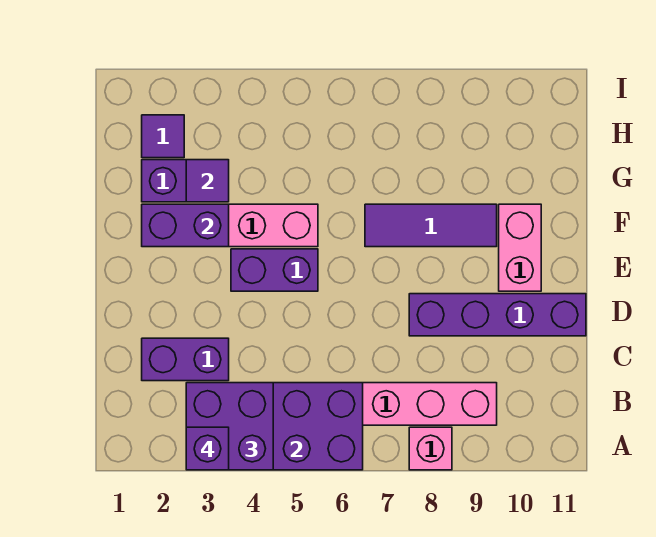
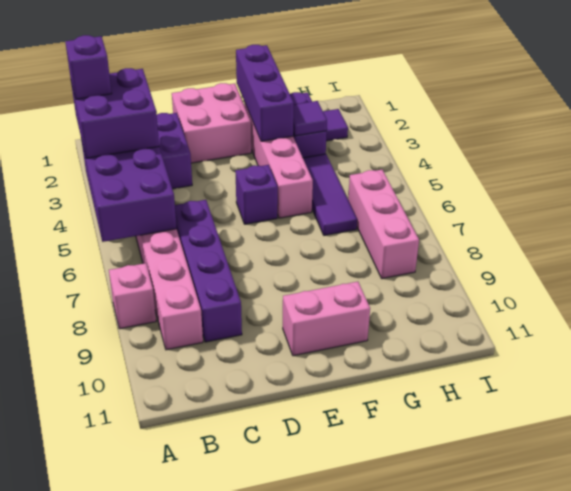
none -> pink brick D1:E2 level 1
purple brick D8:D11 level 1 -> purple brick C6:C9 level 1
purple brick E4:E5 level 1 -> purple brick E5 level 1
purple brick F2:F3 level 2 -> purple brick F1:F3 level 2
purple tile F7:F9 level 1 -> purple tile G4:G6 level 1
none -> pink brick H6:H8 level 1

